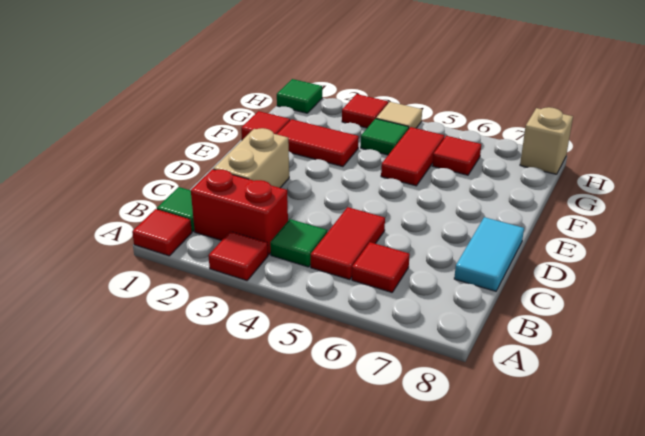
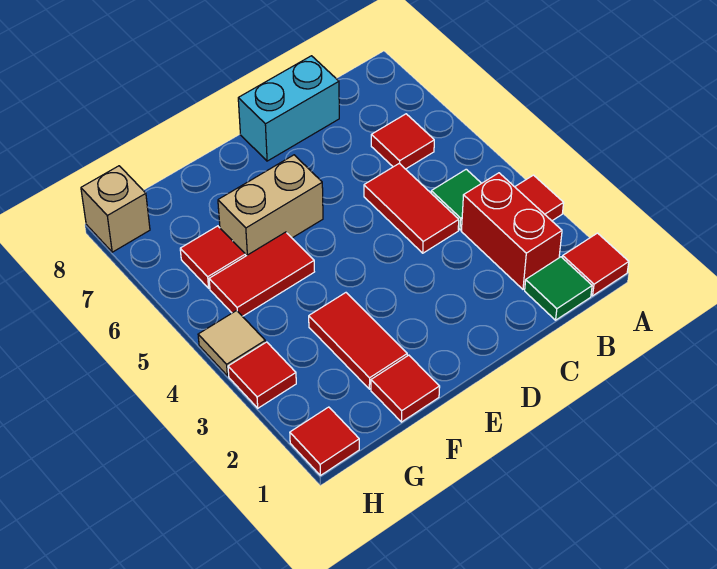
red tile B5:C5 level 1 -> red tile C4:C5 level 1
tan brick C2:D2 level 1 -> tan brick E6:F6 level 1
cyan tile C8:D8 level 1 -> cyan brick C8:D8 level 1
green tile G4 level 1 -> none
green tile H1 level 1 -> red tile H1 level 1

